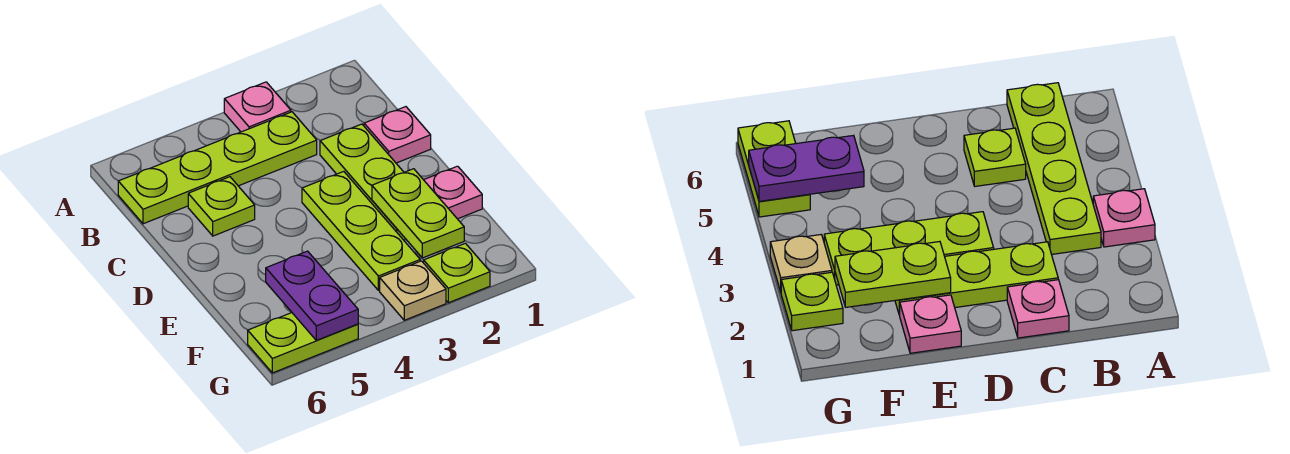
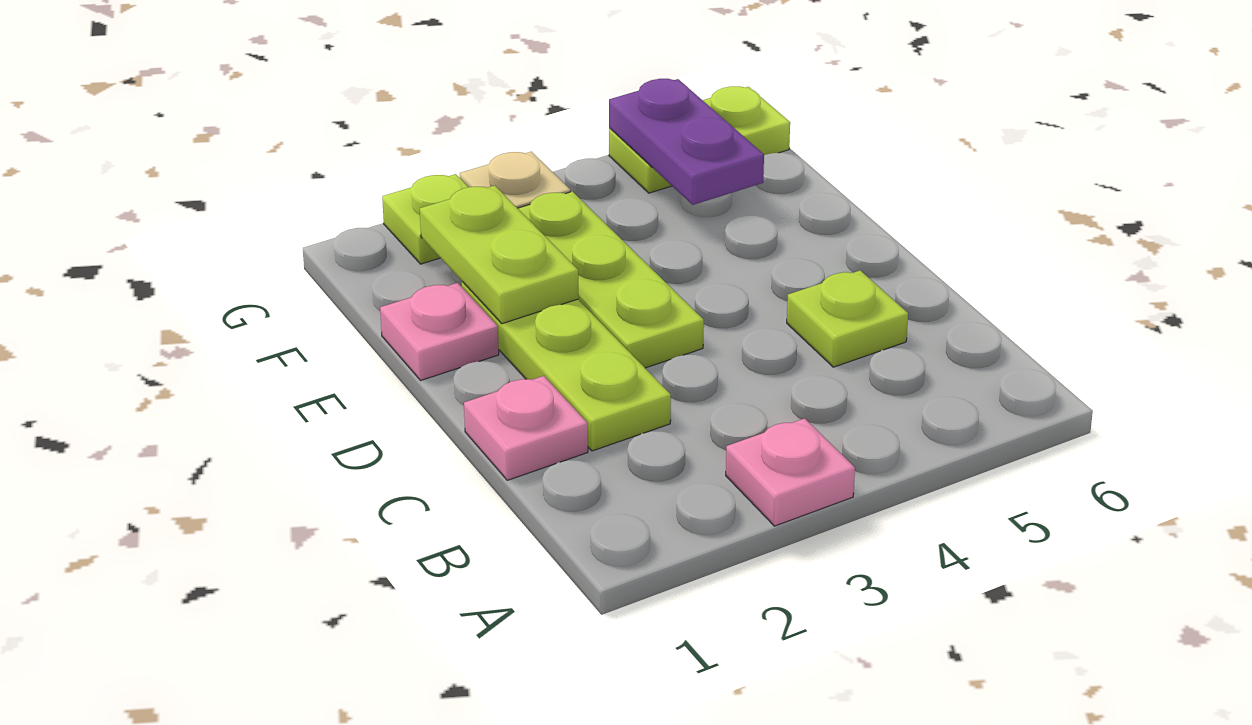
lime plate B3:B6 level 1 -> none

